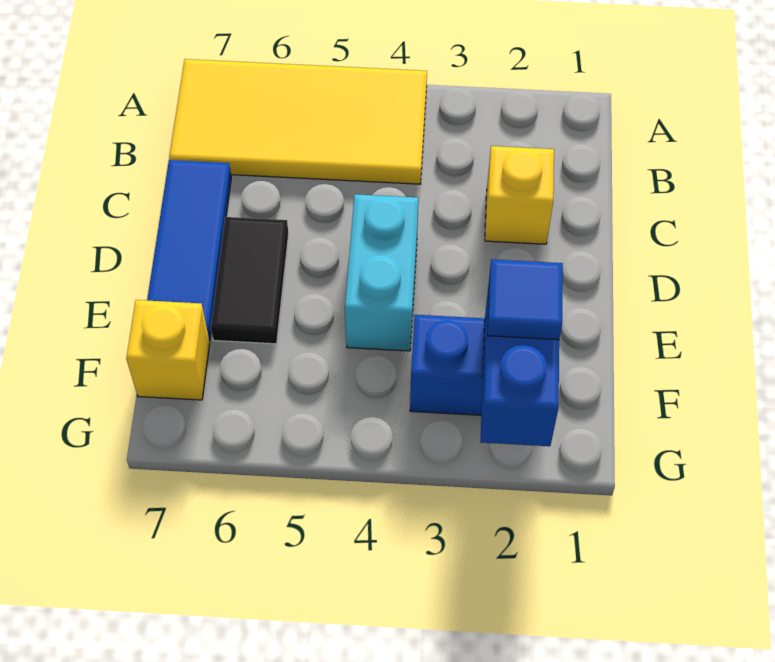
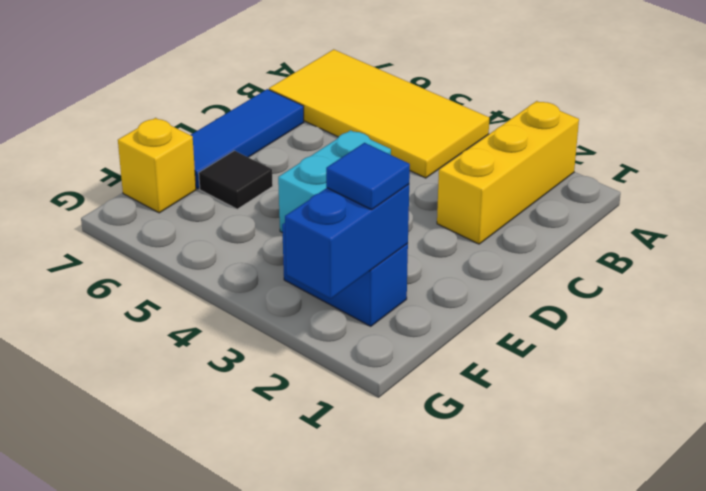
yellow brick C2 level 1 -> yellow brick A2:C2 level 1
black tile D6:E6 level 1 -> black tile E6 level 1

